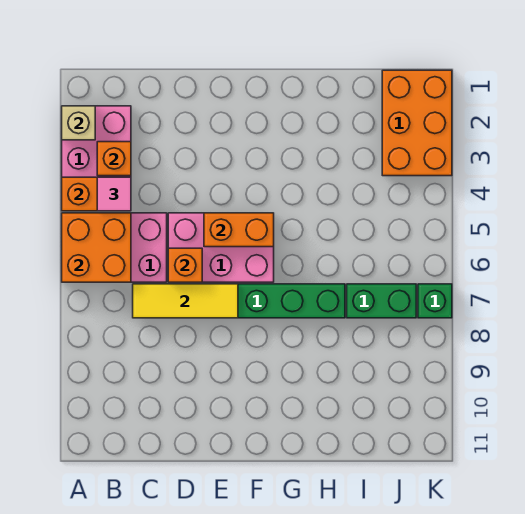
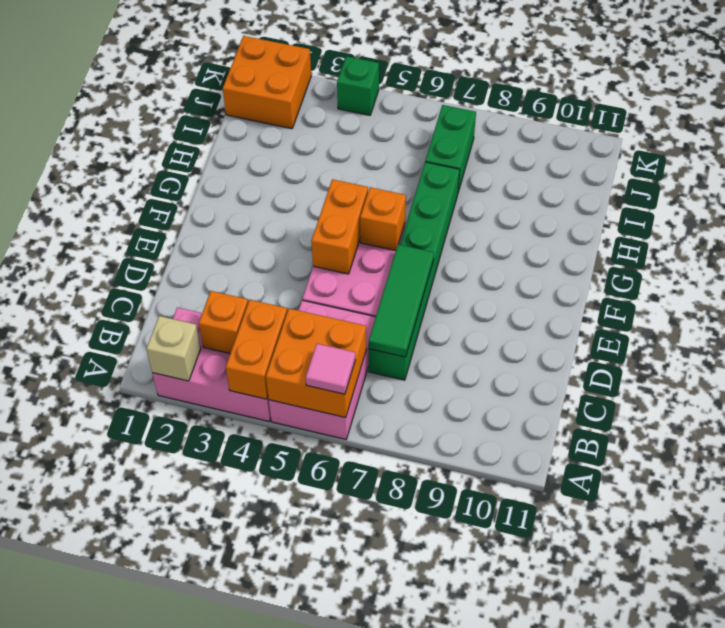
pink tile B4 level 3 -> pink tile A6 level 3
yellow tile C7:E7 level 2 -> green tile C7:E7 level 2
orange brick D6 level 2 -> orange brick F6 level 2
orange brick J1:K3 level 1 -> orange brick J1:K2 level 1
green brick K7 level 1 -> green brick K4 level 1

